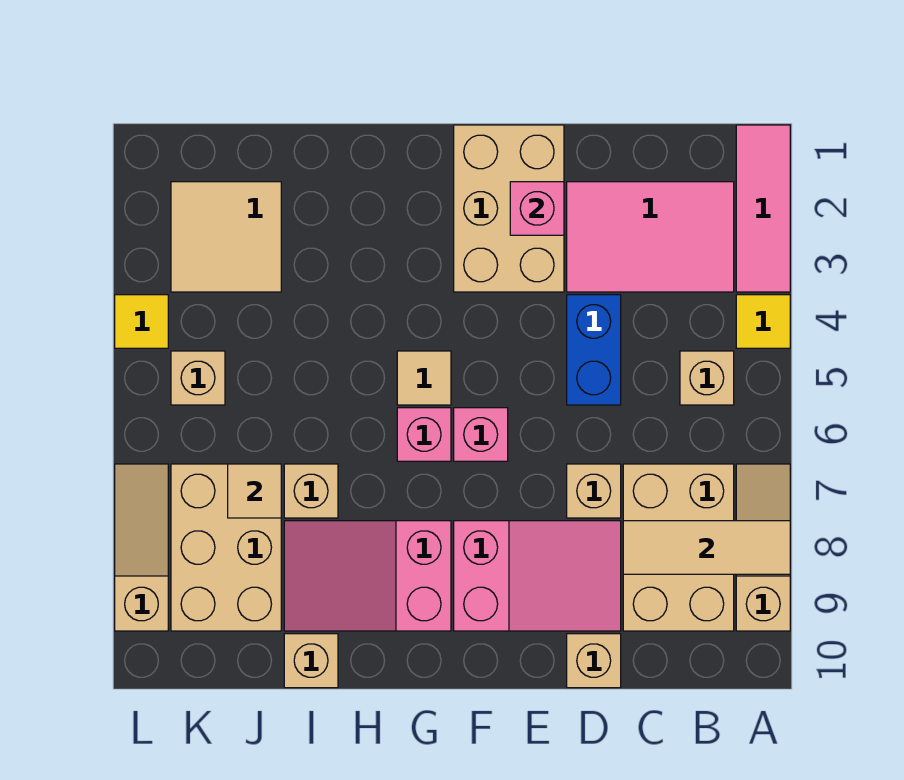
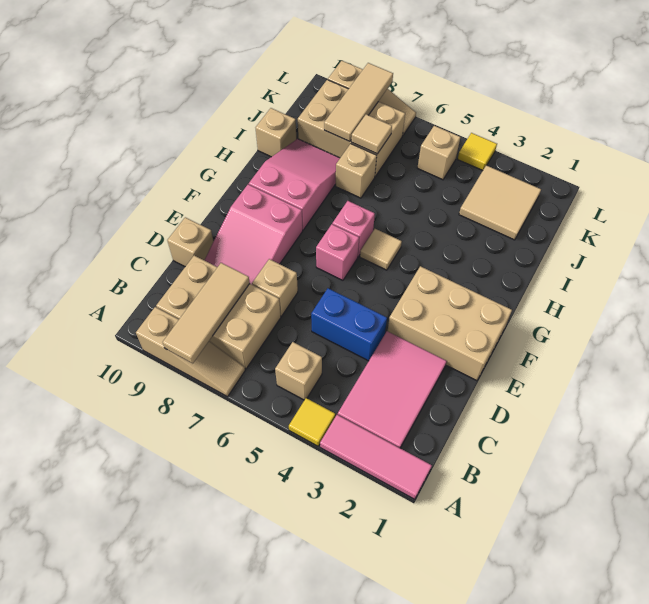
pink brick E2 level 2 -> none
none -> tan tile J8:L8 level 2

